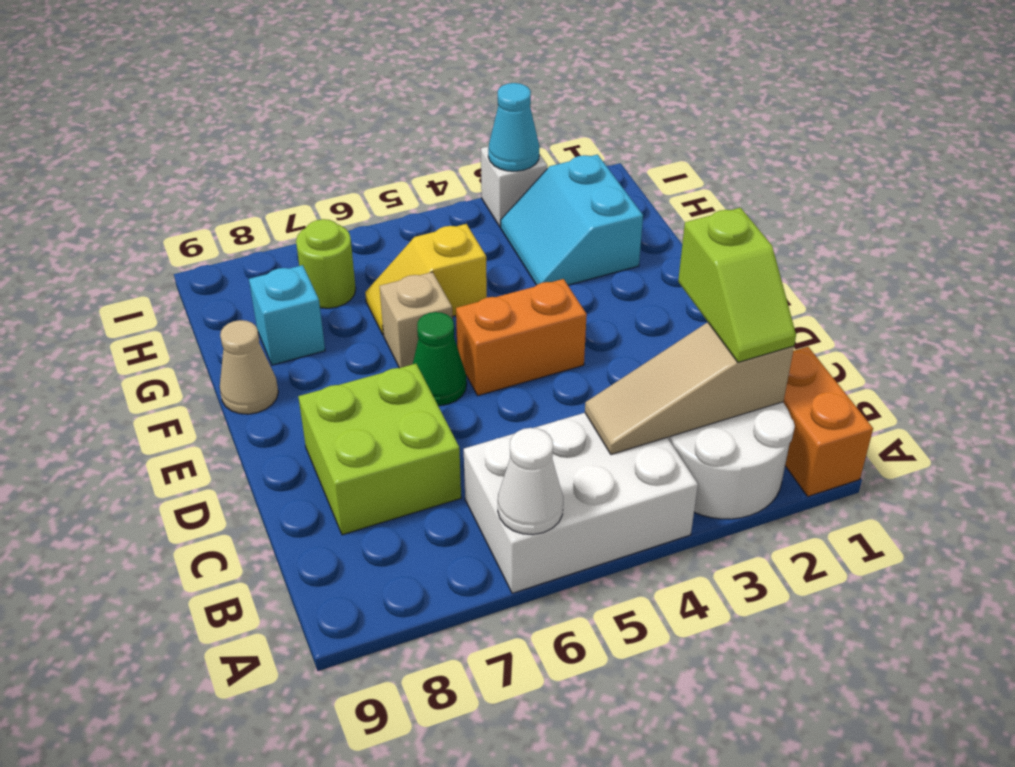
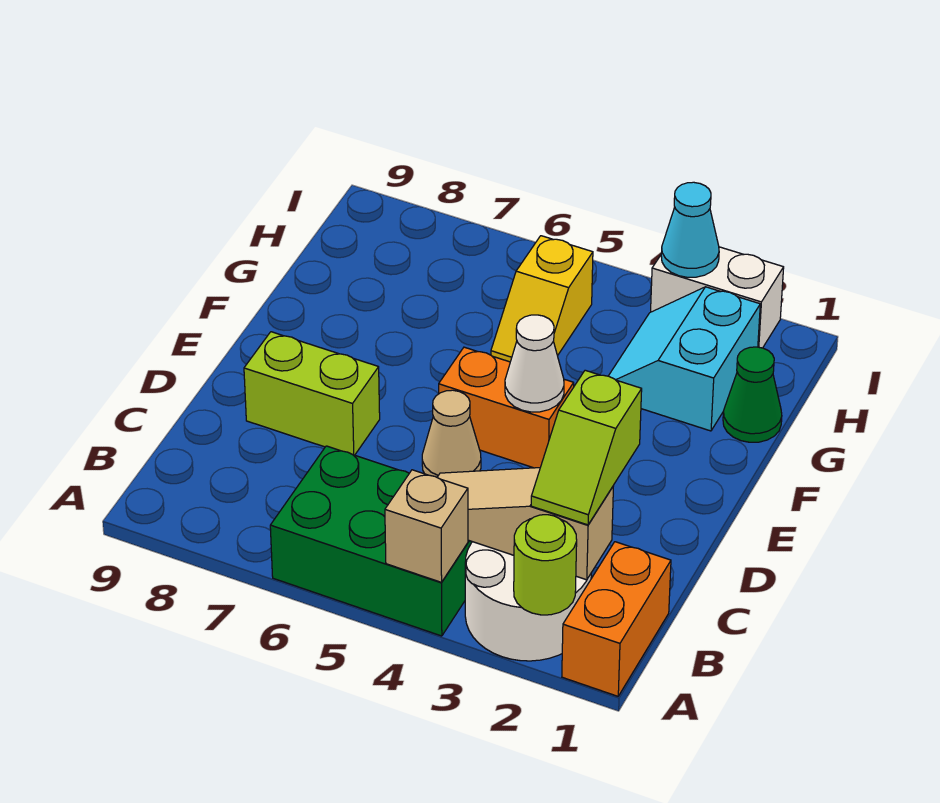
white brick A4:B6 level 1 -> green brick A4:B6 level 1
white cone A6 level 2 -> white cone E4 level 2
lime brick C7:D8 level 1 -> lime brick D7:D8 level 1
green cone E6 level 1 -> green cone G1 level 1
tan brick F6 level 1 -> tan brick A4 level 2
tan cone F9 level 1 -> tan cone D5 level 1
yellow slope G5:G6 level 1 top 5 -> yellow slope G5:H5 level 1 top H
cyan brick G8 level 1 -> none
lime round brick H7 level 1 -> lime round brick A2 level 2
white brick I3 level 1 -> white brick I2:I3 level 1

